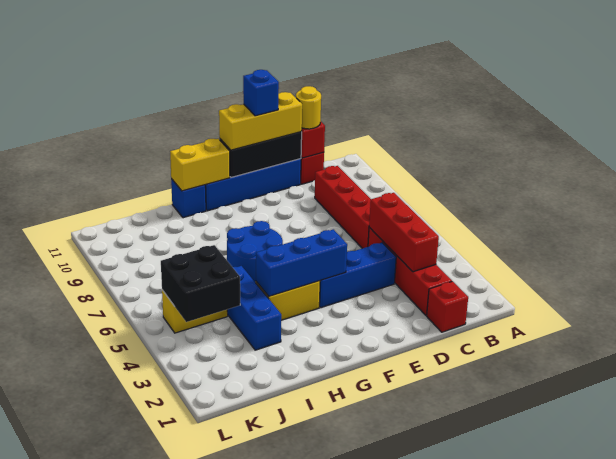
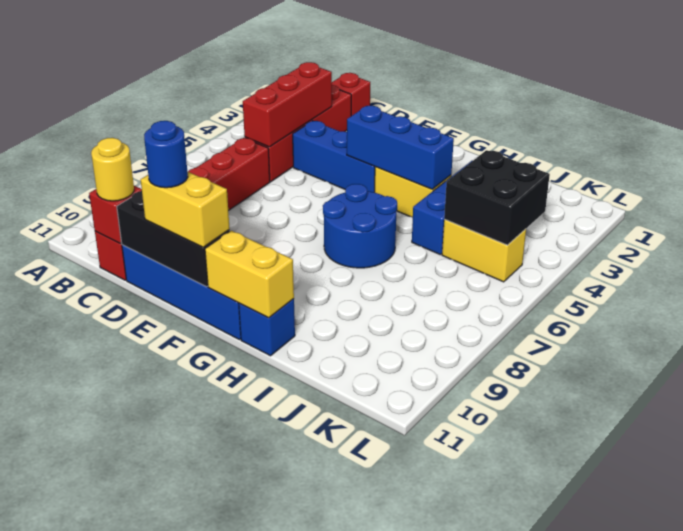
yellow brick D11:F11 level 3 -> yellow brick E11:F11 level 3
blue brick E11 level 4 -> blue round brick E11 level 4

